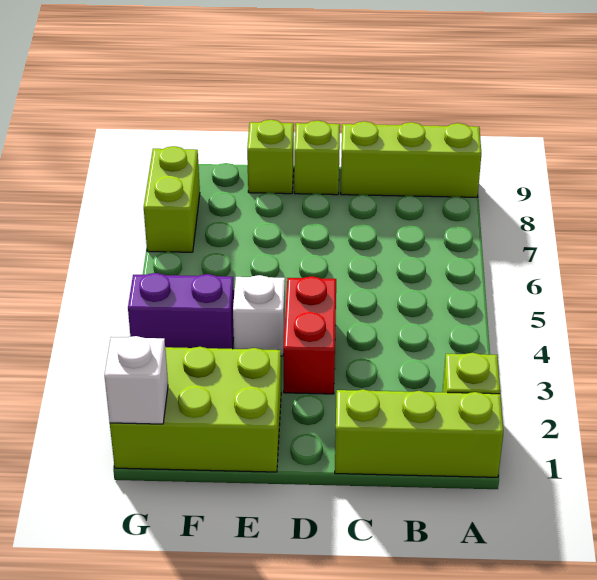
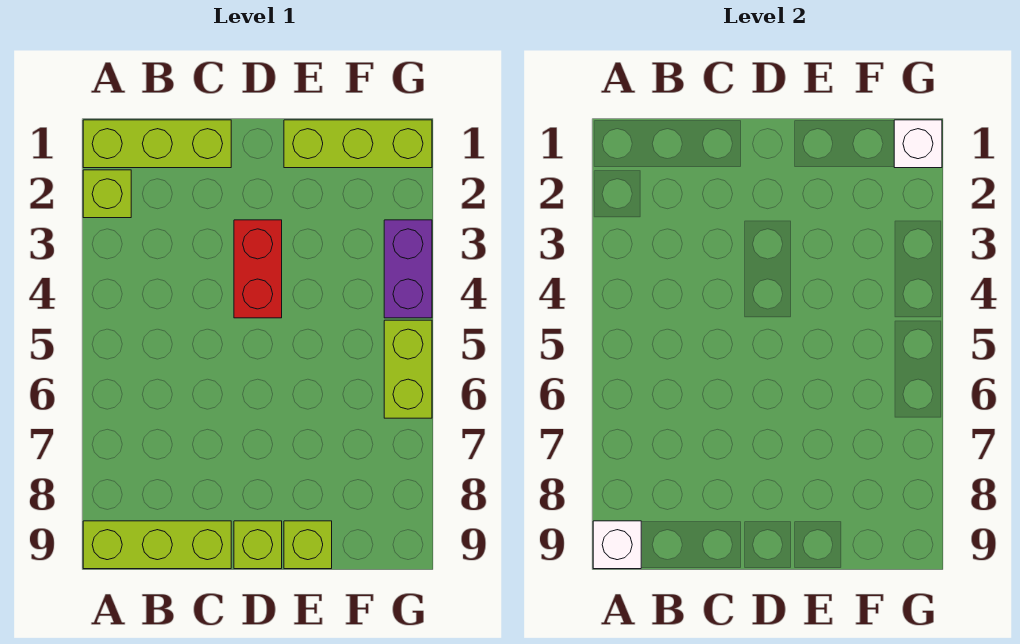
lime brick E1:G2 level 1 -> lime brick E1:G1 level 1
white brick E4 level 1 -> white brick A9 level 2
purple brick F4:G4 level 1 -> purple brick G3:G4 level 1
lime brick G7:G8 level 1 -> lime brick G5:G6 level 1

